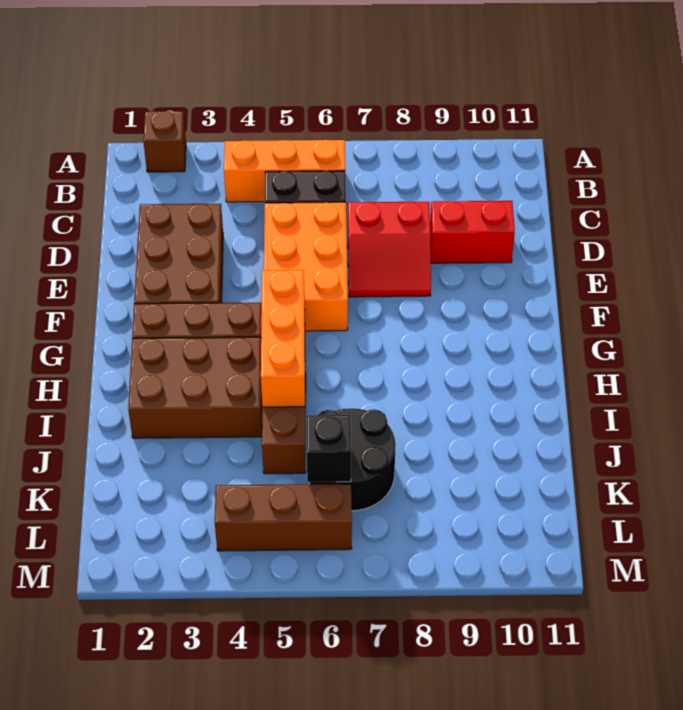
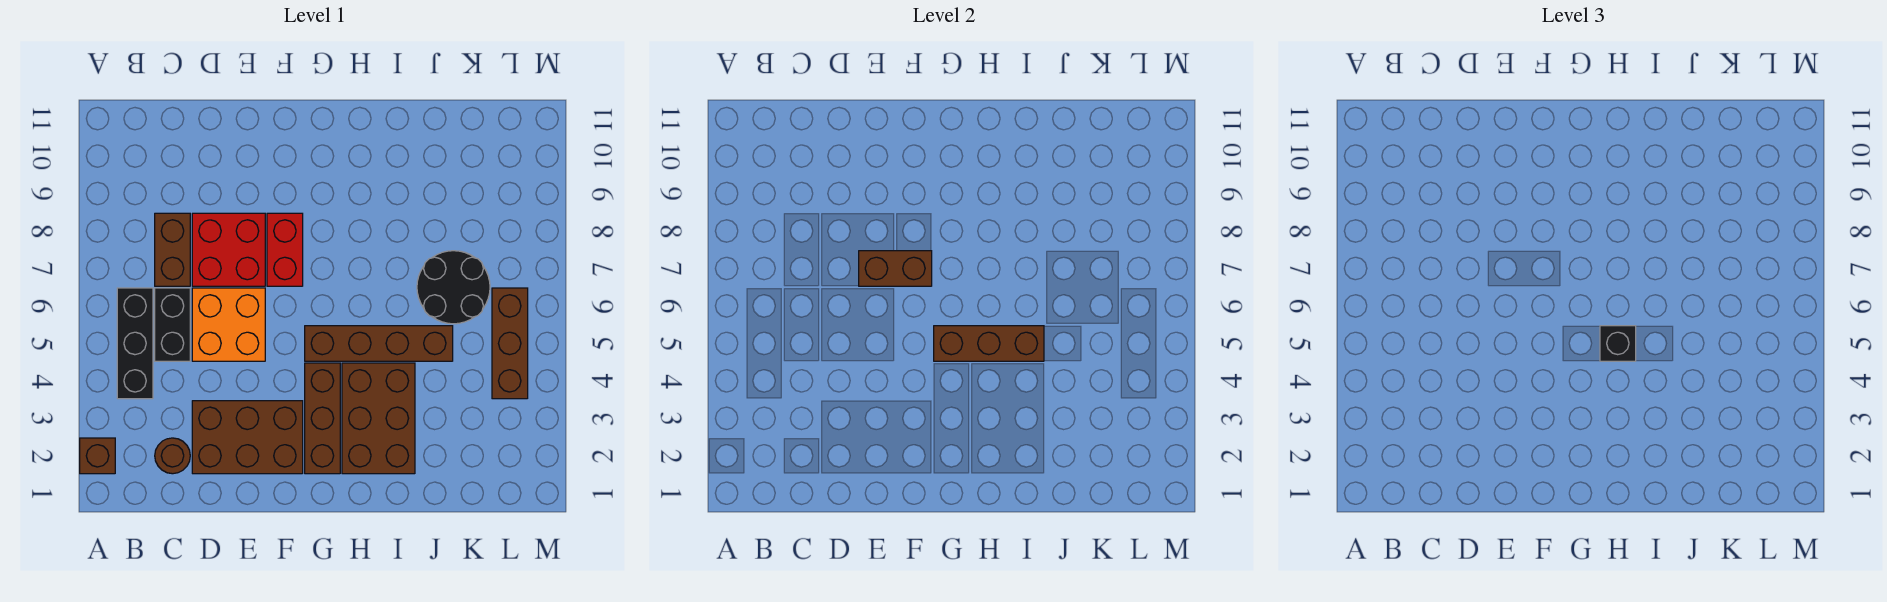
orange brick B4:B6 level 1 -> black brick B4:B6 level 1
none -> brown round brick C2 level 1
none -> brown brick C7:C8 level 1
orange brick D5:F6 level 1 -> orange brick D5:E6 level 1
red slope D7:E8 level 1 top D -> red brick D7:E8 level 1
red brick D9:D10 level 1 -> red brick F7:F8 level 1
none -> brown brick E7:F7 level 2
orange brick G5:I5 level 2 -> brown brick G5:I5 level 2
black brick K6 level 2 -> black brick H5 level 3

